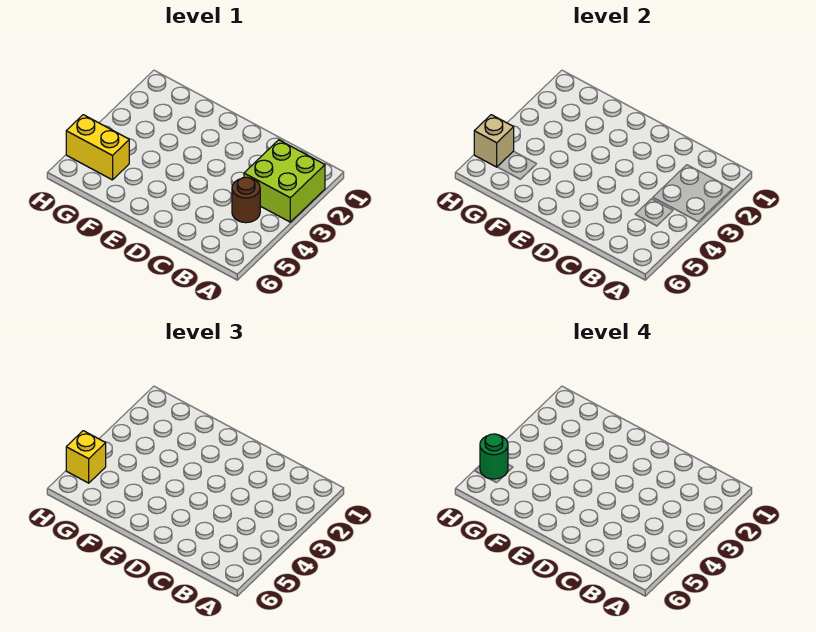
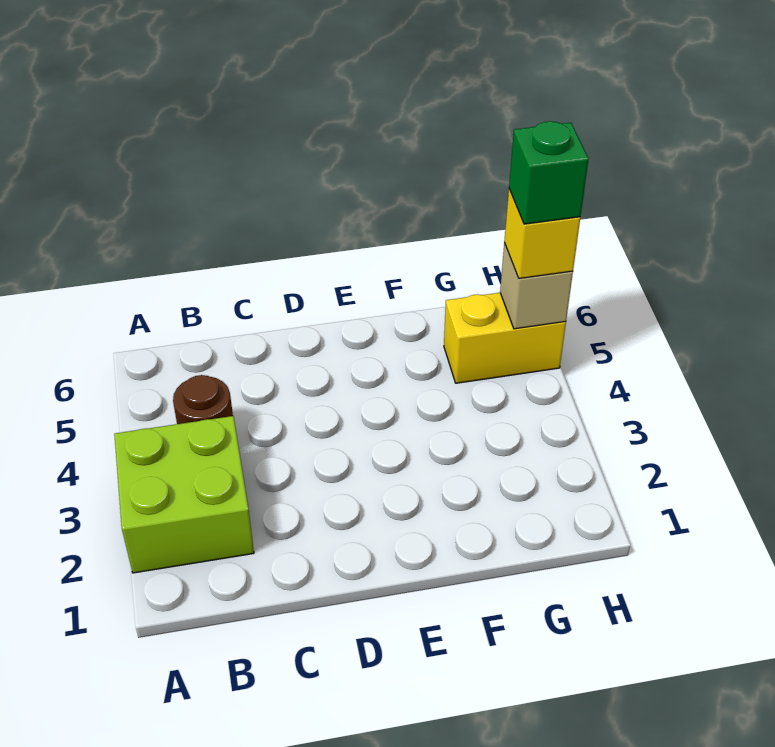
green round brick H5 level 4 -> green brick H5 level 4

